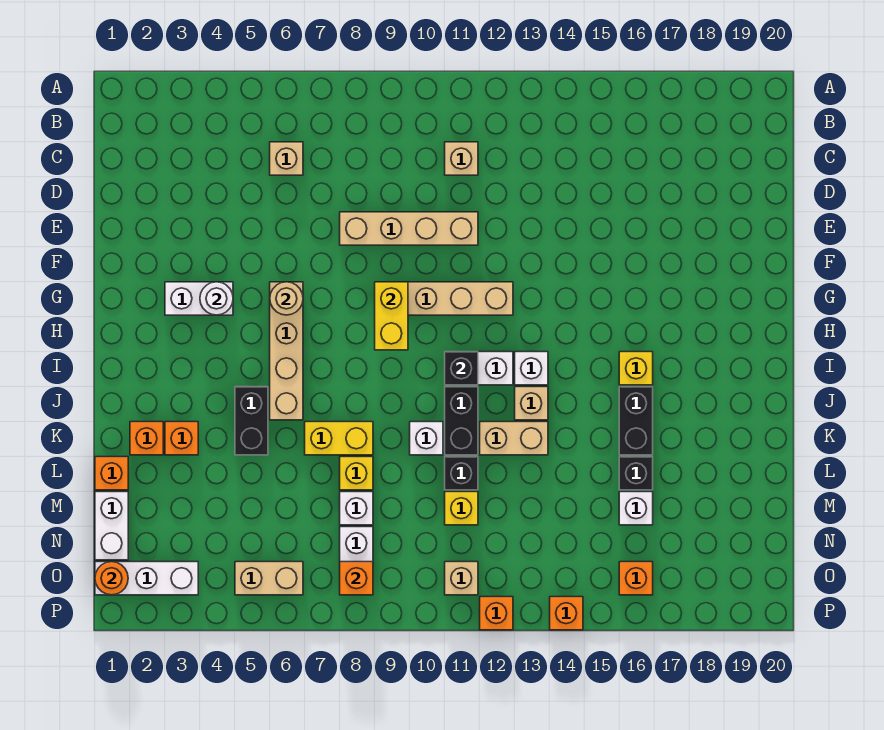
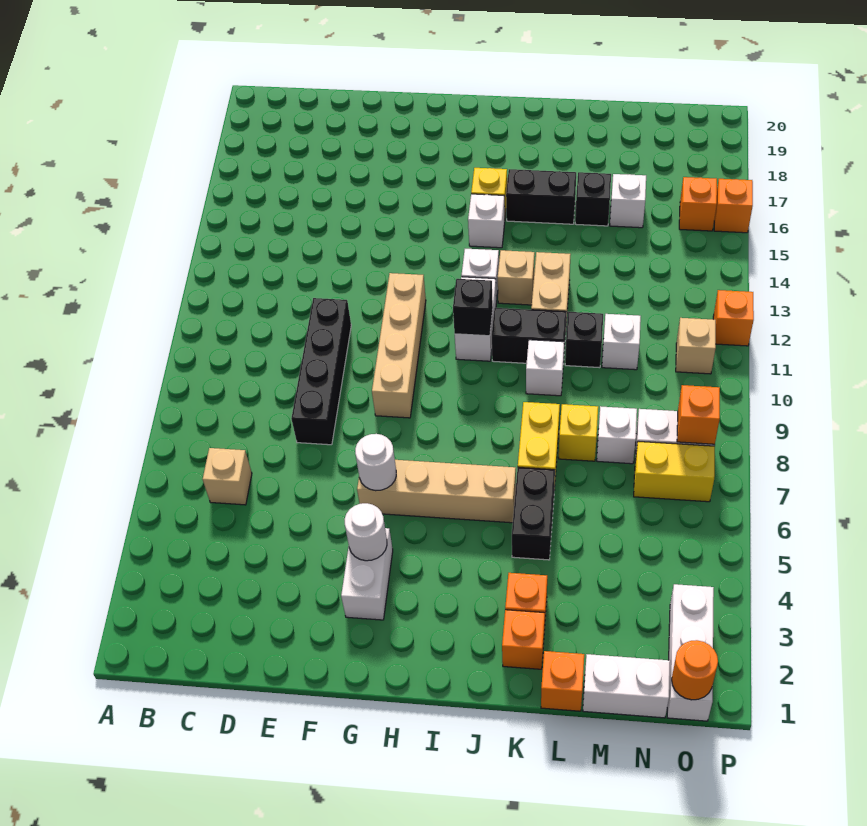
tan brick C11 level 1 -> none
tan brick E8:E11 level 1 -> black brick E8:E11 level 1
tan round brick G6 level 2 -> white round brick G6 level 2
yellow brick G9:H9 level 2 -> yellow brick N7:O7 level 1
none -> white brick I15 level 1
black brick J5:K5 level 1 -> black brick K5:K6 level 1
yellow brick M11 level 1 -> white brick M11 level 1
tan brick O5:O6 level 1 -> none
orange brick P14 level 1 -> orange brick P16 level 1

